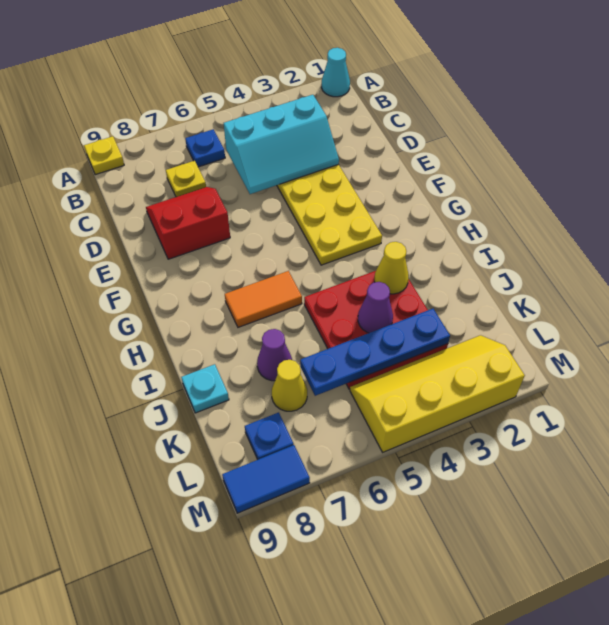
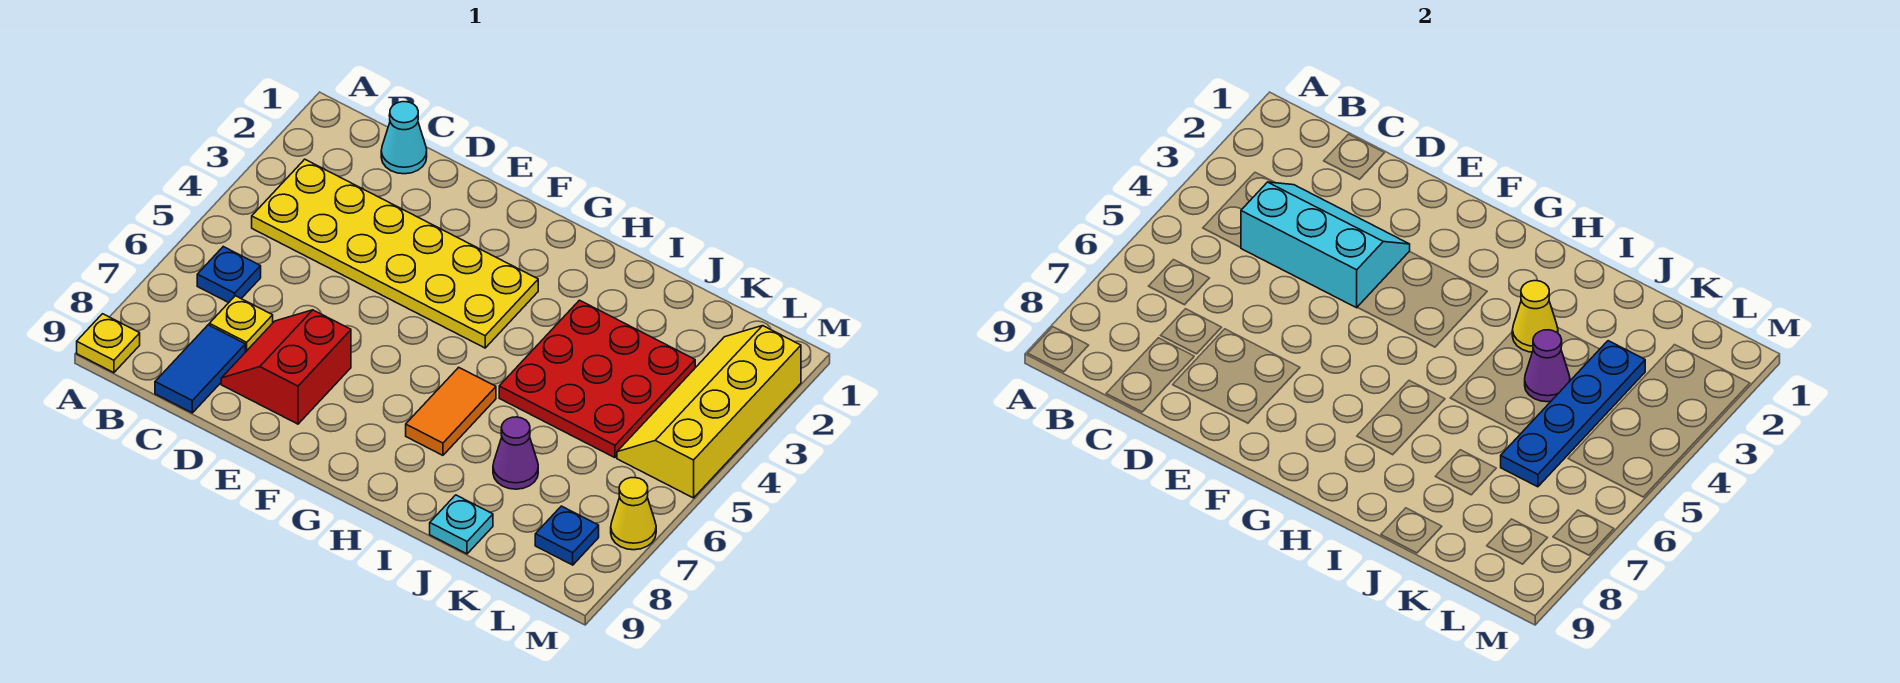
cyan cone A1 level 1 -> cyan cone C1 level 1
cyan slope C3:D5 level 2 top C -> cyan slope C3:E4 level 2 top 4
yellow cone K7 level 1 -> yellow cone M7 level 1
blue tile M8:M9 level 1 -> blue tile C8:C9 level 1

